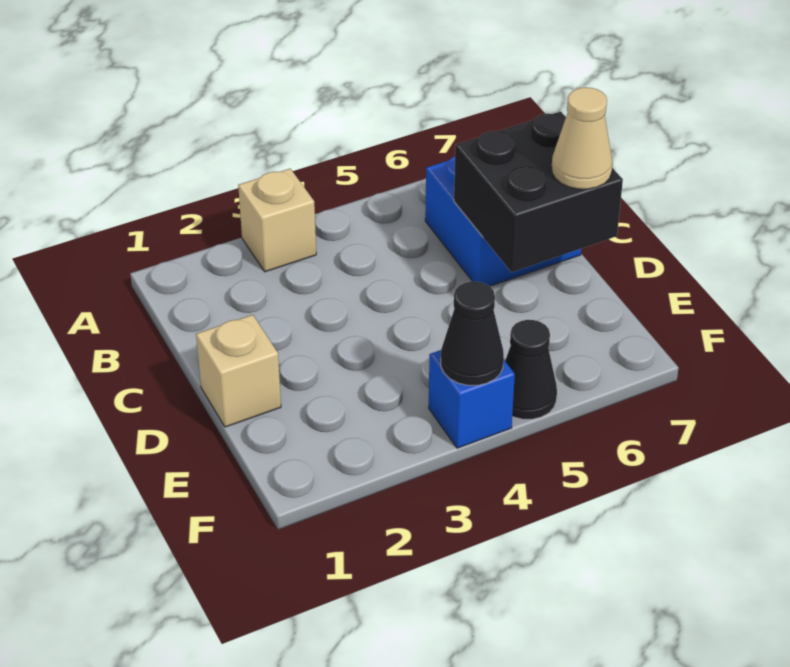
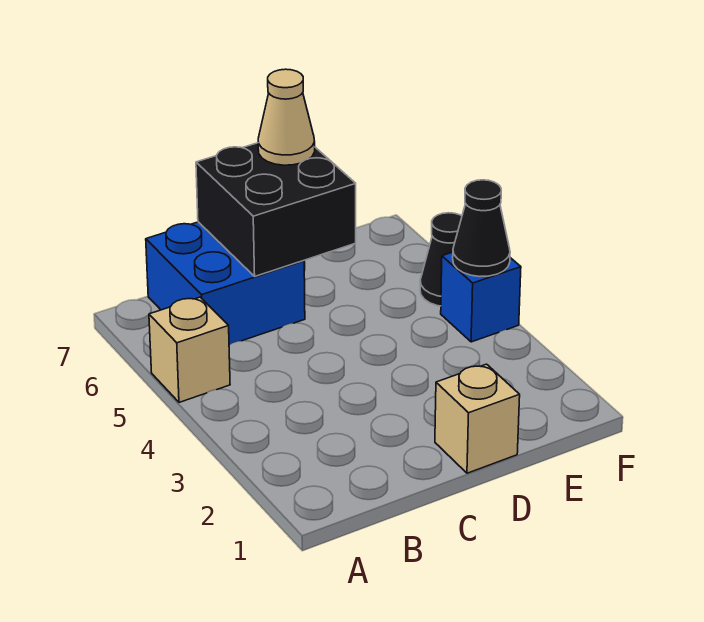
tan brick A3 level 1 -> tan brick A5 level 1

